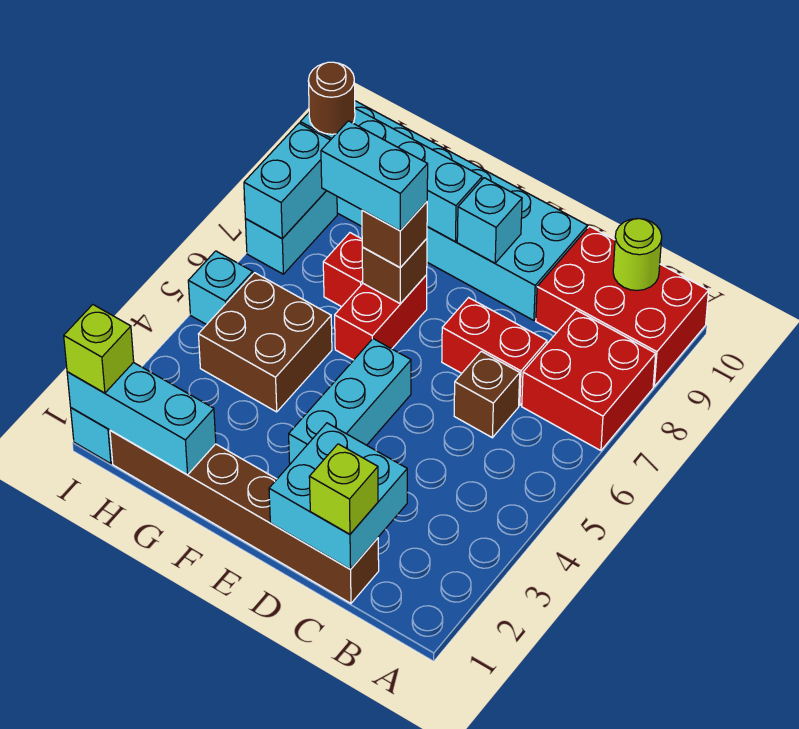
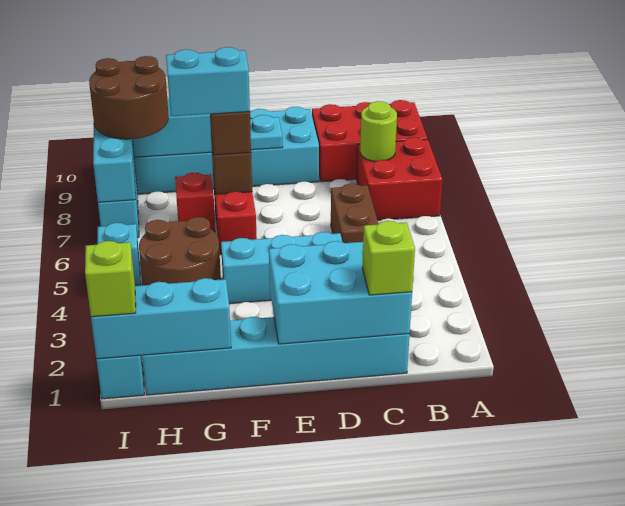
lime round brick B10 level 2 -> lime round brick B8 level 2
brown brick C1:H1 level 1 -> cyan brick C1:H1 level 1
cyan brick C1:D2 level 2 -> cyan brick C1:E2 level 2
brown brick C6 level 1 -> brown brick C5:C6 level 1
red brick C7:D7 level 1 -> none
cyan brick E3:E5 level 1 -> cyan brick D4:F4 level 1
cyan brick E9 level 2 -> cyan plate E9 level 2
brown brick G4:H5 level 1 -> brown round brick G4:H5 level 1
brown round brick I9 level 3 -> brown round brick H8:I9 level 3

